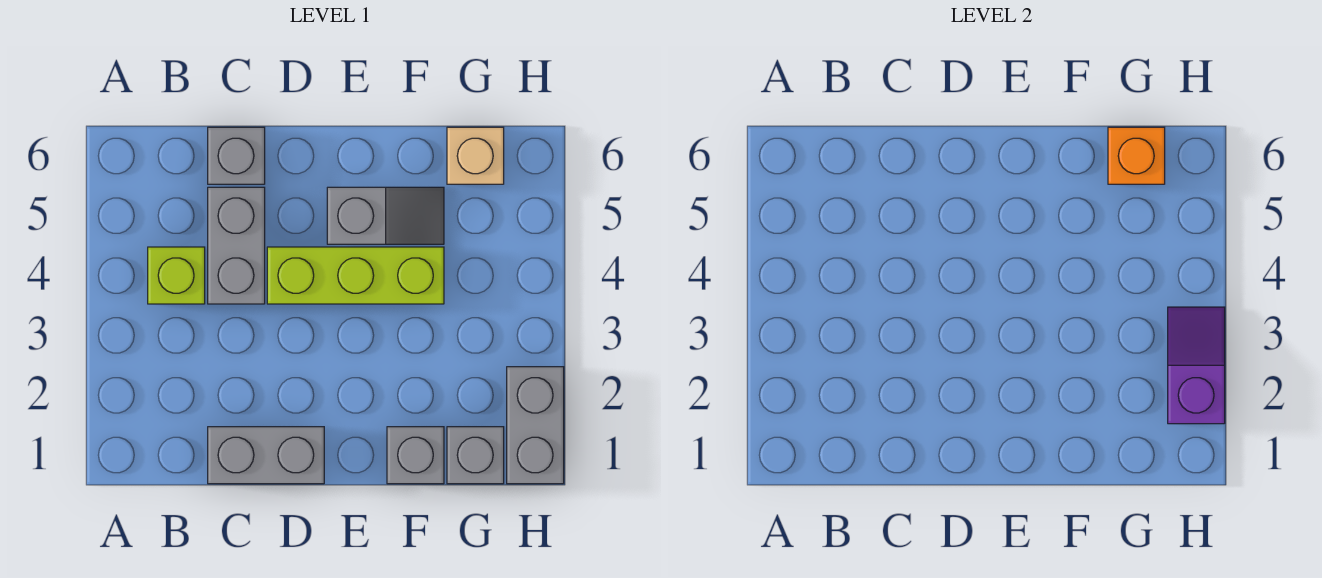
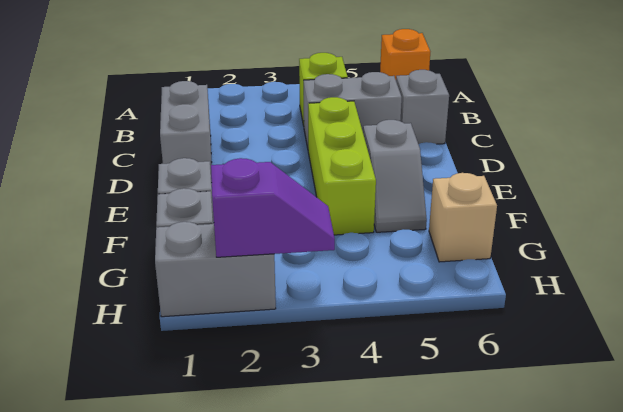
orange brick G6 level 2 -> orange brick A6 level 1

